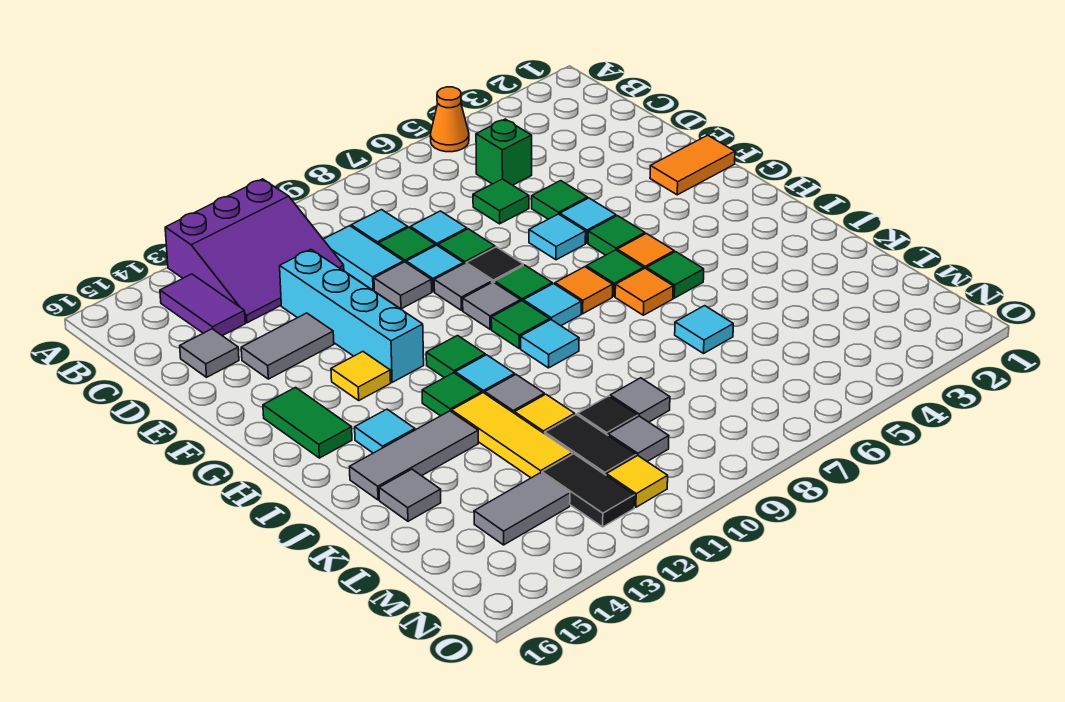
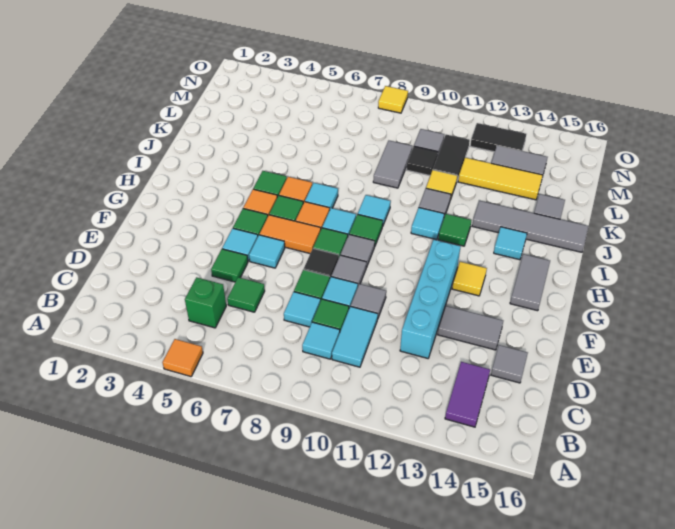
orange cone A5 level 1 -> orange tile A5 level 1
purple slope A11:C13 level 1 top A -> none
orange tile F1:F2 level 1 -> orange tile G6:G7 level 1
green tile G15:H15 level 1 -> grey tile G15:H15 level 1
green tile H11 level 1 -> none
yellow tile J12:L12 level 1 -> yellow tile L12:L14 level 1
grey tile J13:J15 level 1 -> grey tile J13:J16 level 1
cyan tile K6 level 1 -> cyan tile I7 level 1
grey tile L9 level 1 -> grey tile K9:L9 level 1
black tile M12:N12 level 1 -> black tile N12:N13 level 1
yellow tile N11 level 1 -> yellow tile O8 level 1

